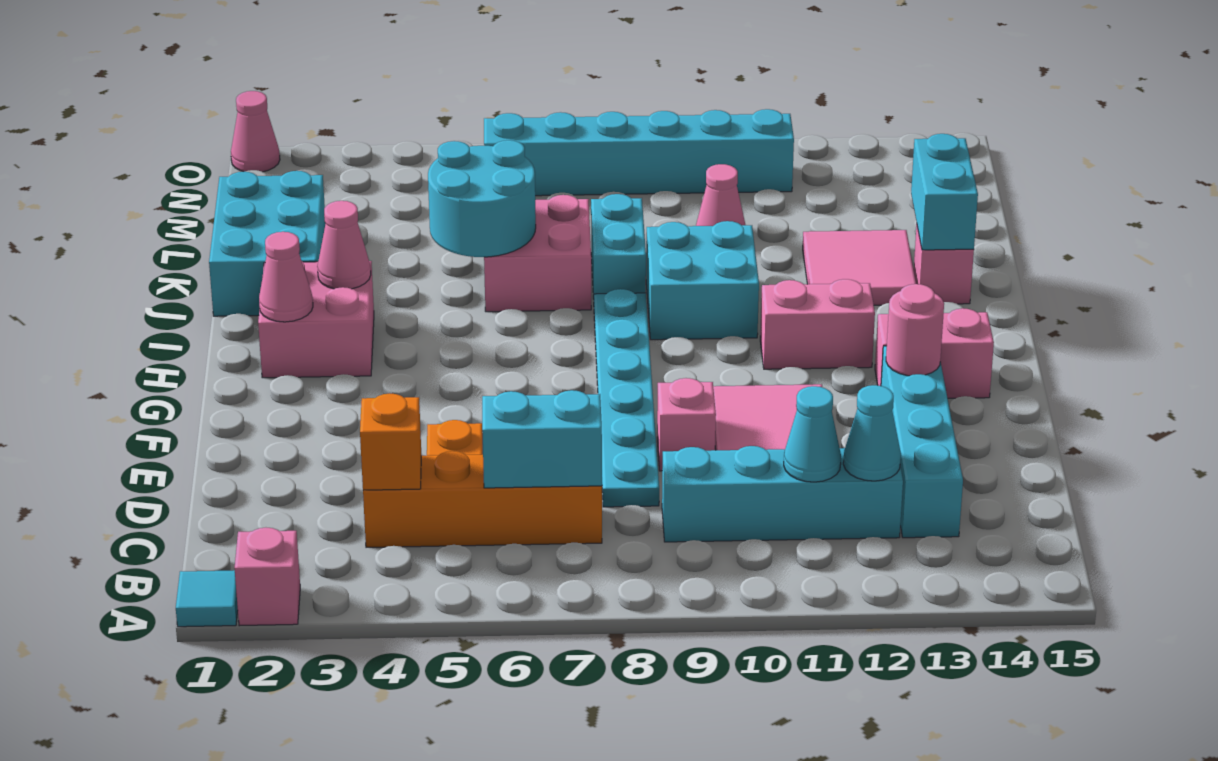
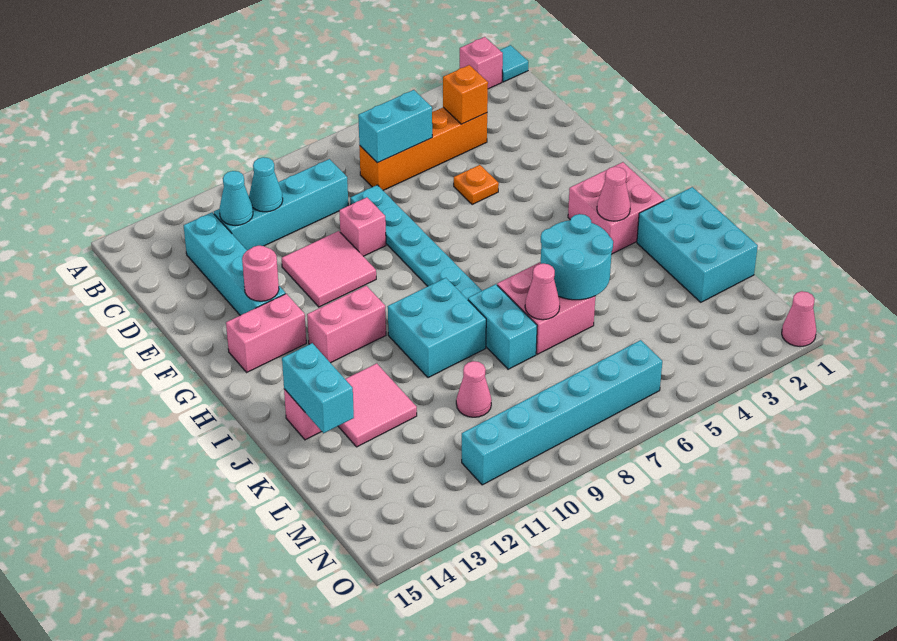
pink cone H2 level 2 -> pink cone K7 level 2

